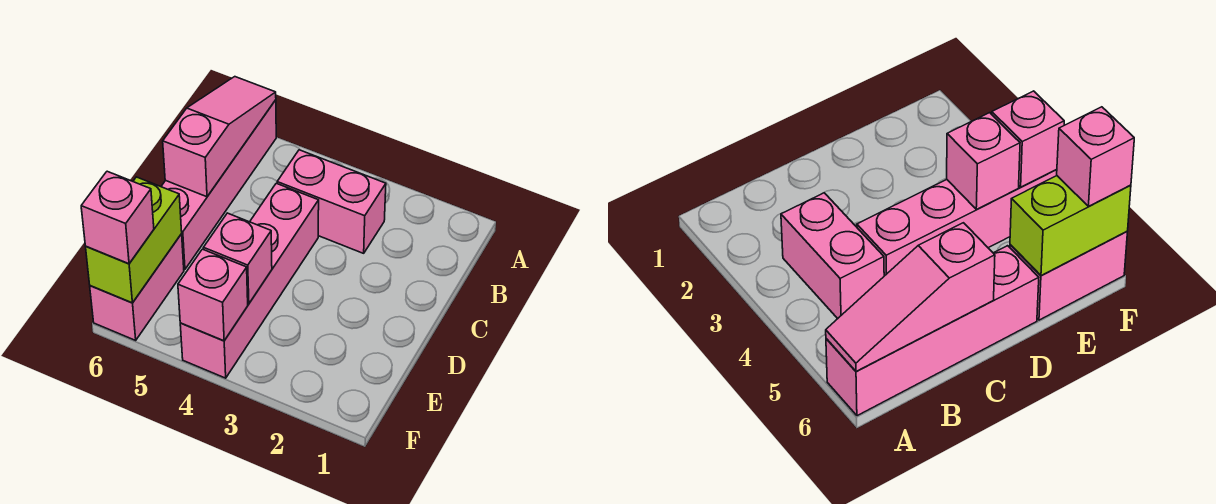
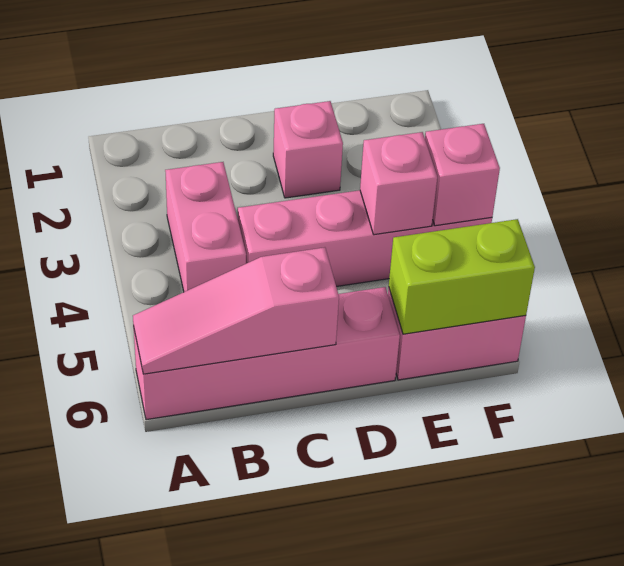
pink brick F6 level 3 -> pink brick D2 level 1

